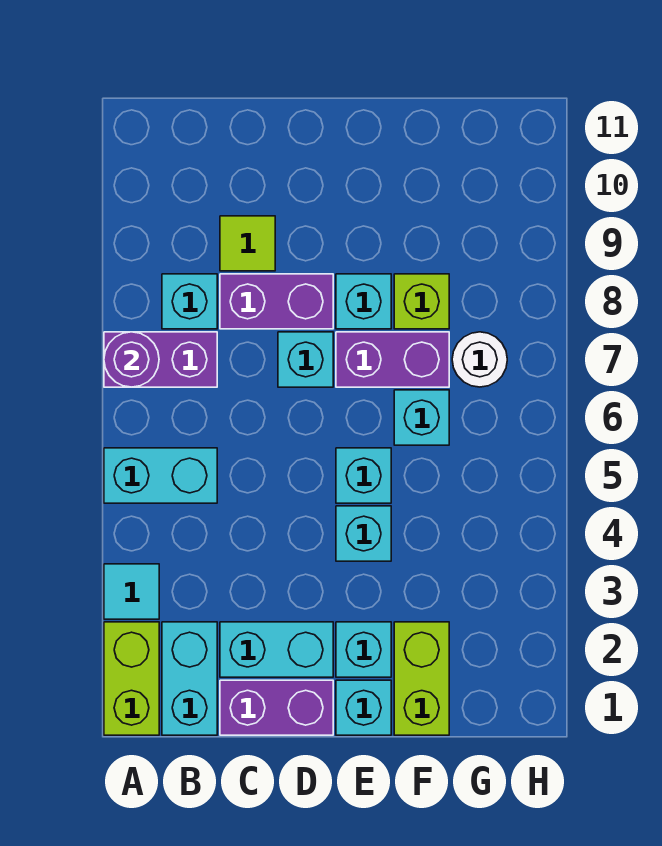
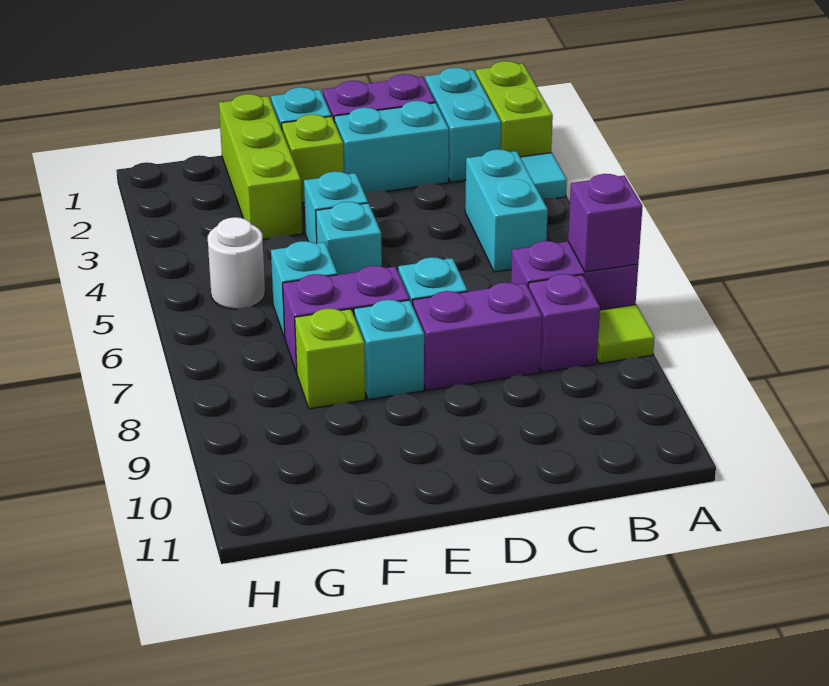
cyan brick A5:B5 level 1 -> cyan brick B4:B5 level 1
purple round brick A7 level 2 -> purple brick A7 level 2
cyan brick B8 level 1 -> purple brick B8 level 1
lime tile C9 level 1 -> lime tile A8 level 1
cyan brick E2 level 1 -> lime brick E2 level 1
lime brick F1:F2 level 1 -> lime brick F1:F3 level 1
white round brick G7 level 1 -> white round brick G5 level 1

